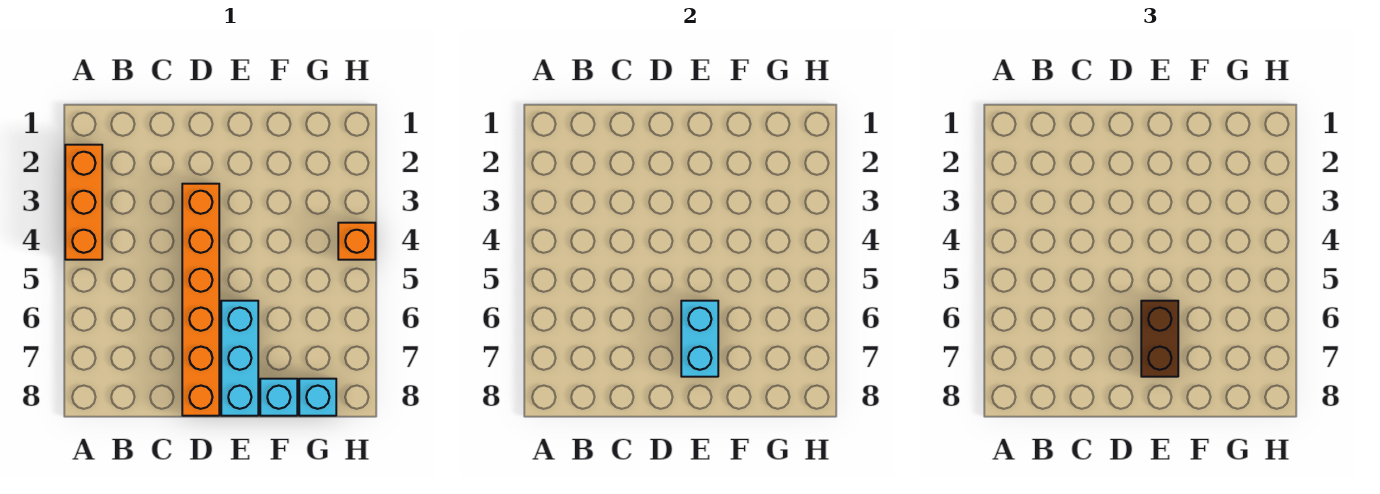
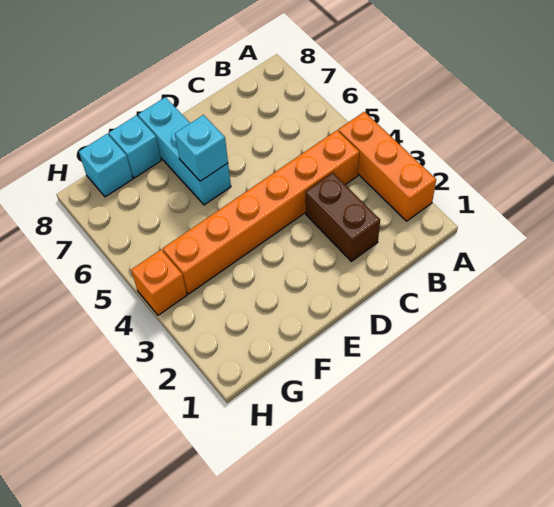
orange brick D3:D8 level 1 -> orange brick B4:G4 level 1
cyan brick E6:E7 level 2 -> cyan brick E6 level 2
brown brick E6:E7 level 3 -> brown brick C2:C3 level 1

